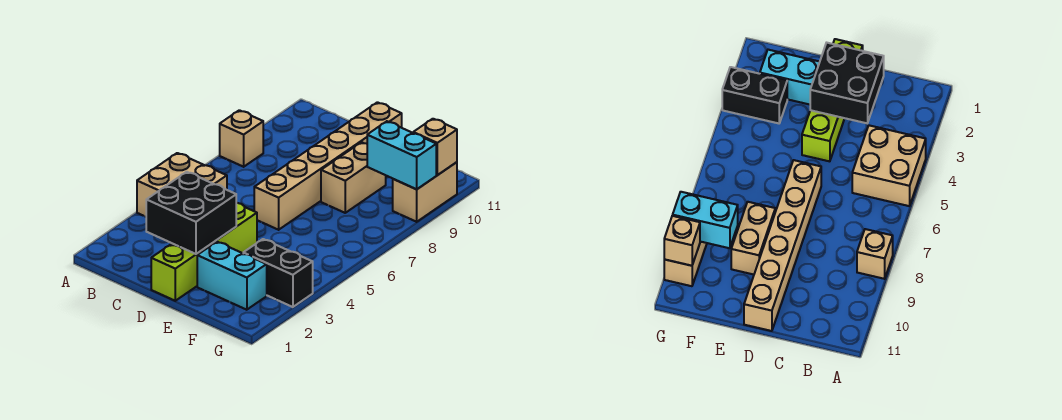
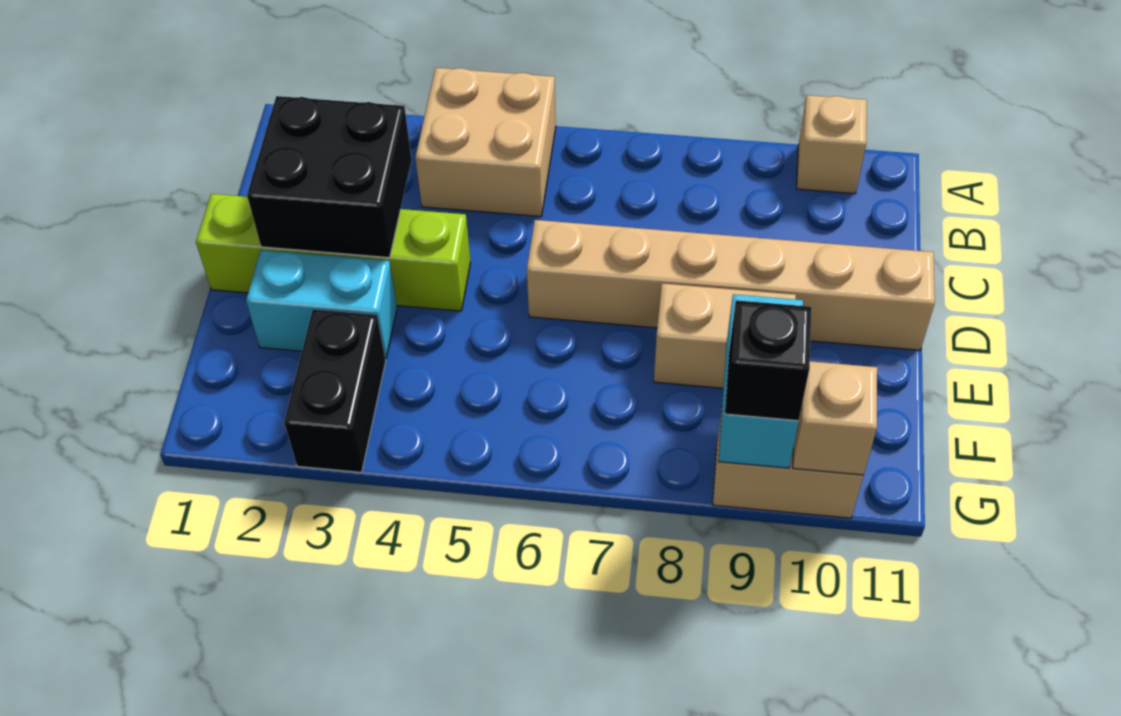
tan brick A8 level 1 -> tan brick A10 level 1
cyan brick E2:F2 level 1 -> cyan brick E2:E3 level 1
none -> black brick G9 level 3

